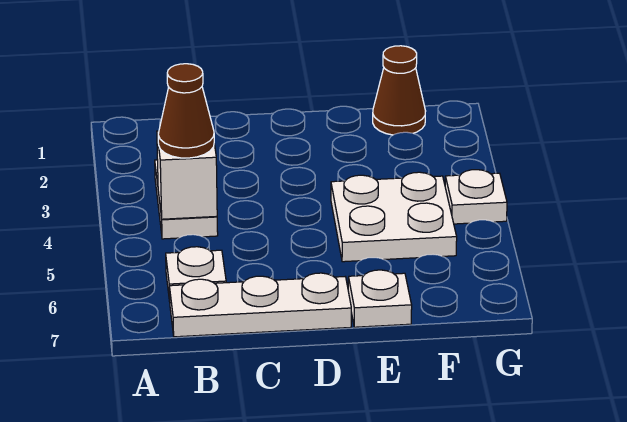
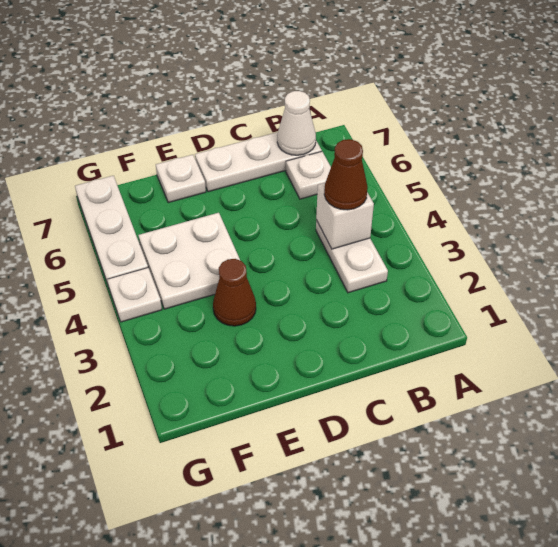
none -> white cone B7 level 2
brown cone F1 level 1 -> brown cone E3 level 1
none -> white plate G5:G7 level 1

